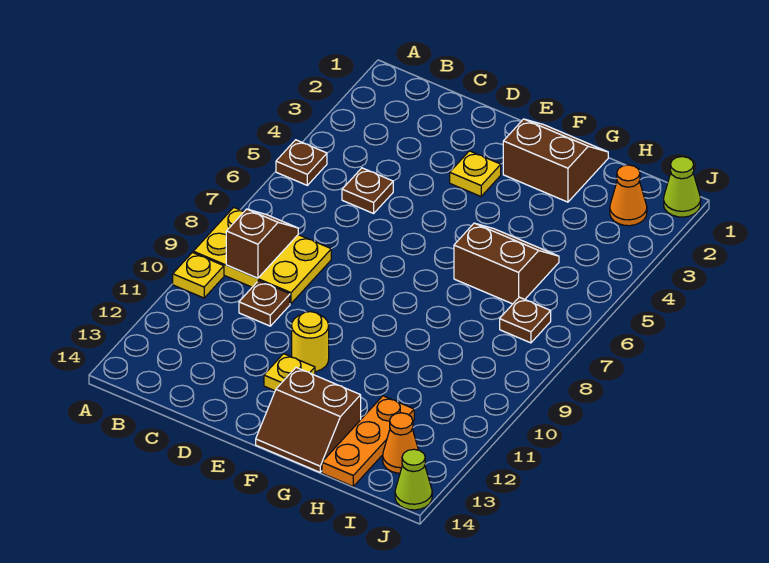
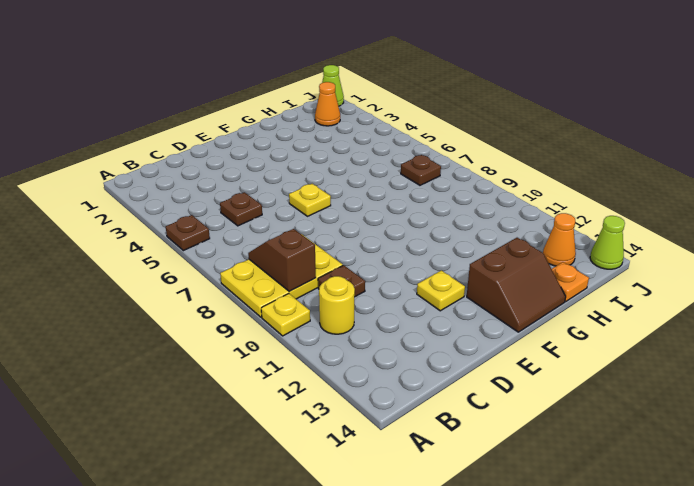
yellow plate E3 level 1 -> yellow plate E6 level 1
yellow round brick E11 level 1 -> yellow round brick B11 level 1
brown slope F1:G2 level 1 top 2 -> none
brown slope G5:H6 level 1 top 6 -> none
orange plate H12:H14 level 1 -> orange plate H14 level 1

